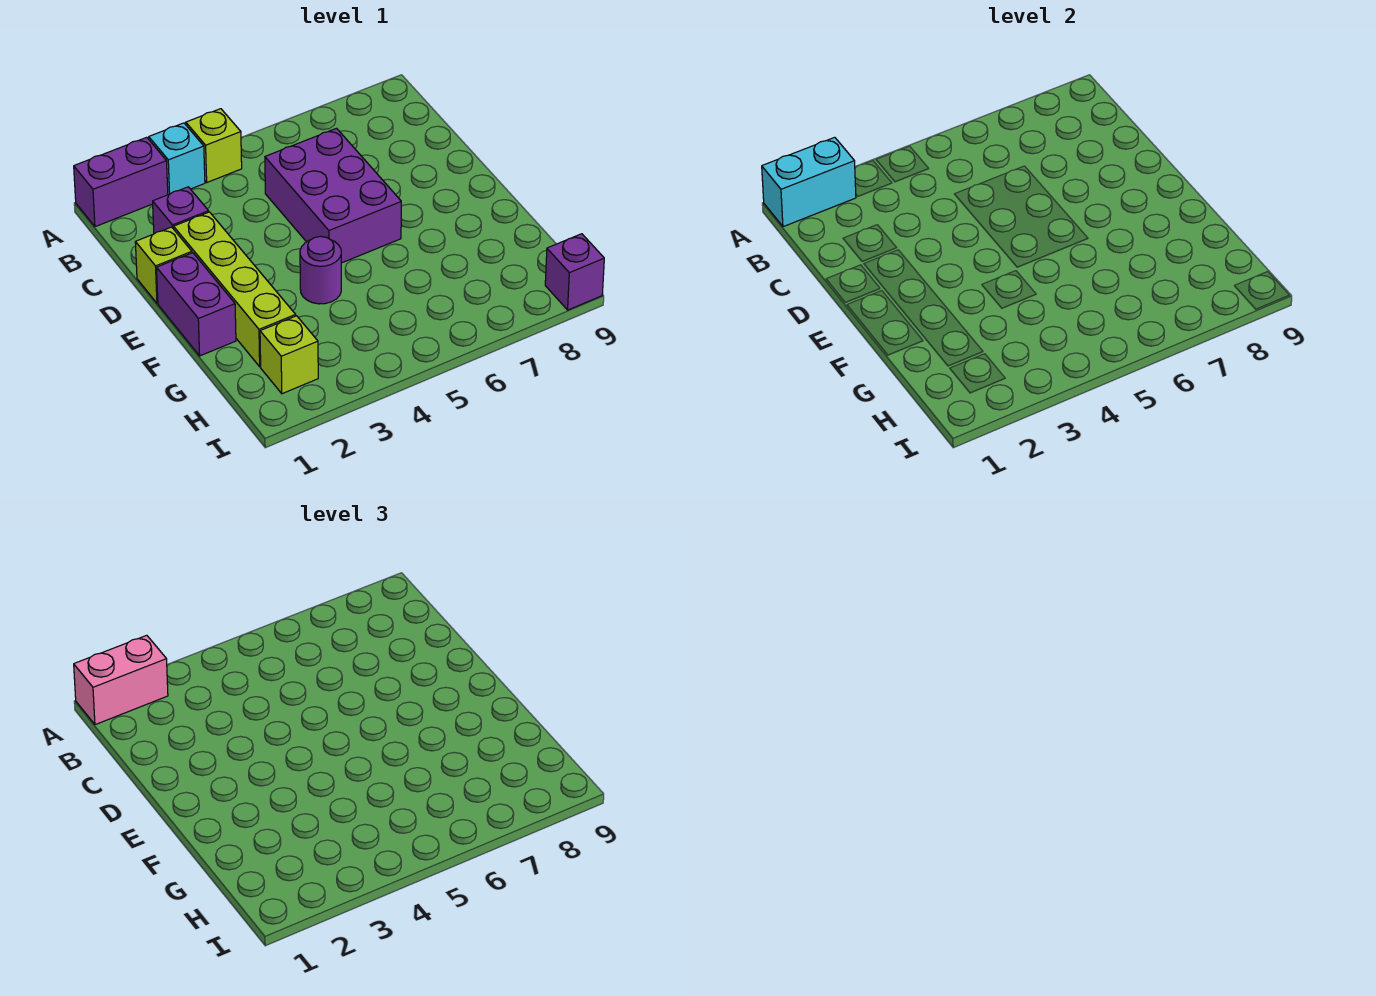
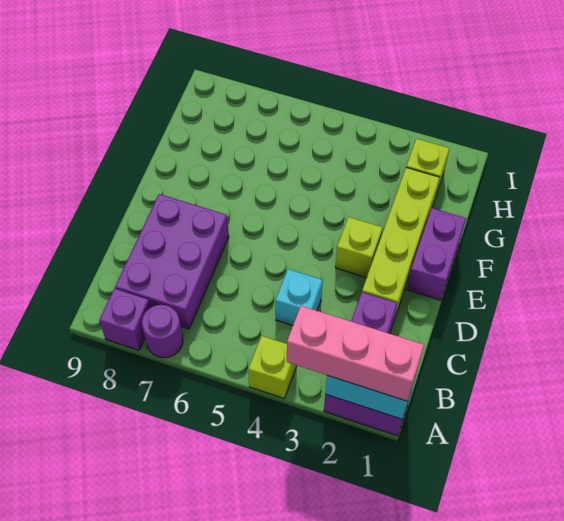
pink brick A1:A2 level 3 -> pink brick A1:A3 level 3
cyan brick A3 level 1 -> cyan brick C4 level 1
purple brick C5:E6 level 1 -> purple brick B7:D8 level 1
lime brick D1 level 1 -> lime brick E3 level 1
purple round brick F4 level 1 -> purple round brick A7 level 1
purple brick I9 level 1 -> purple brick A8 level 1

